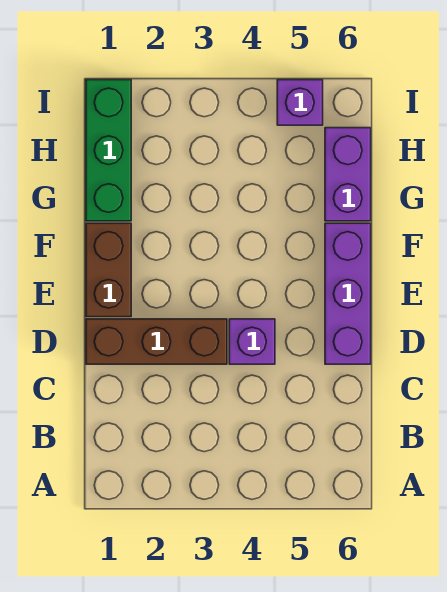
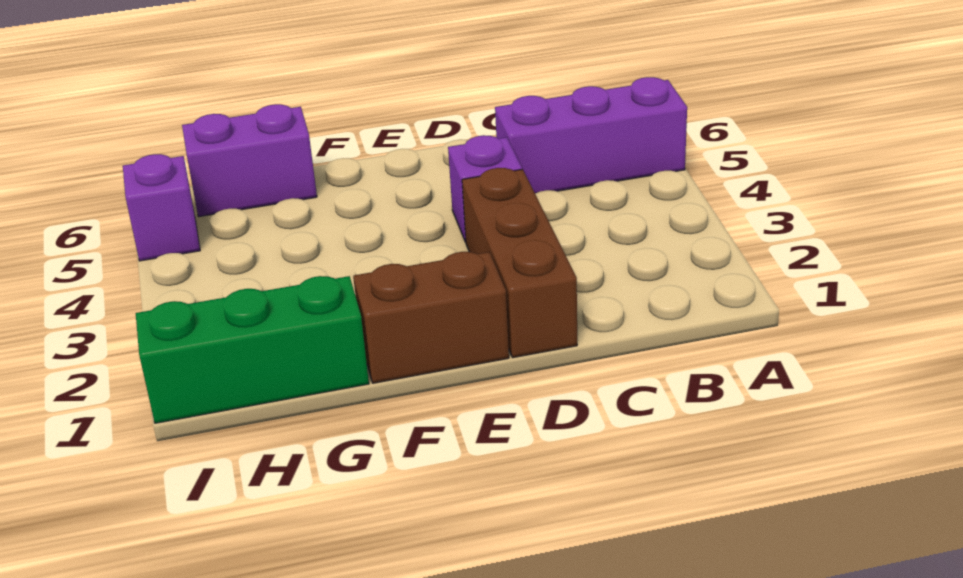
purple brick D6:F6 level 1 -> purple brick A5:C5 level 1

